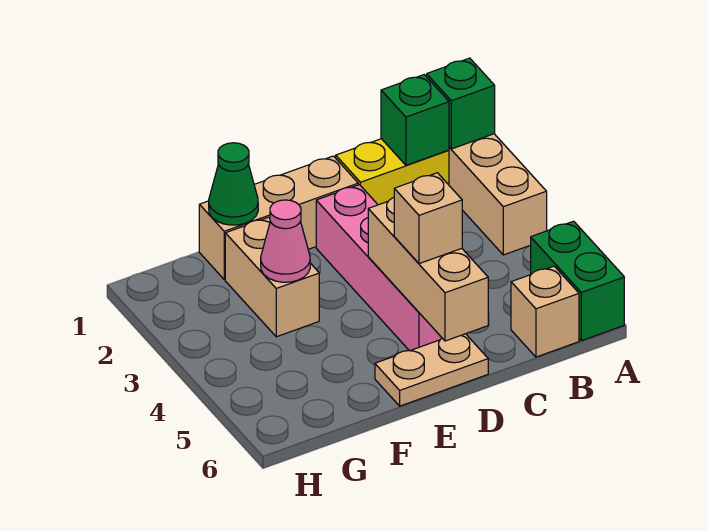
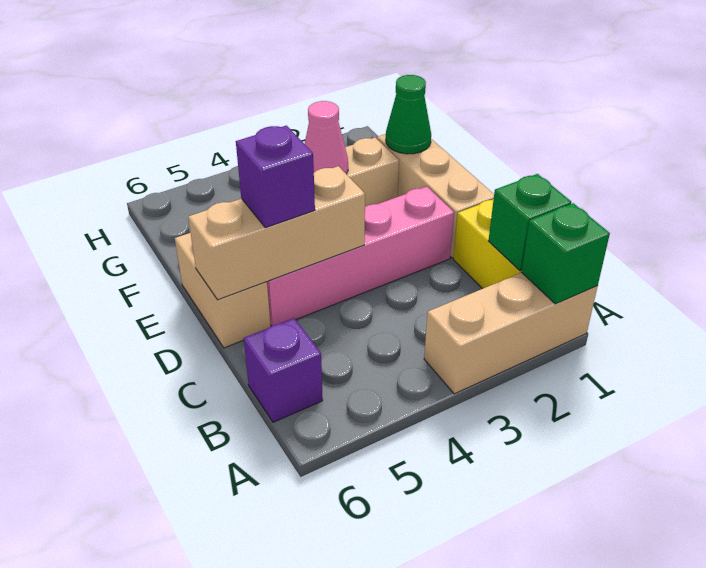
green brick A5:A6 level 1 -> none
tan brick B6 level 1 -> purple brick B6 level 1
tan brick D5 level 3 -> purple brick D5 level 3
tan plate D6:E6 level 1 -> tan brick D6:E6 level 1

